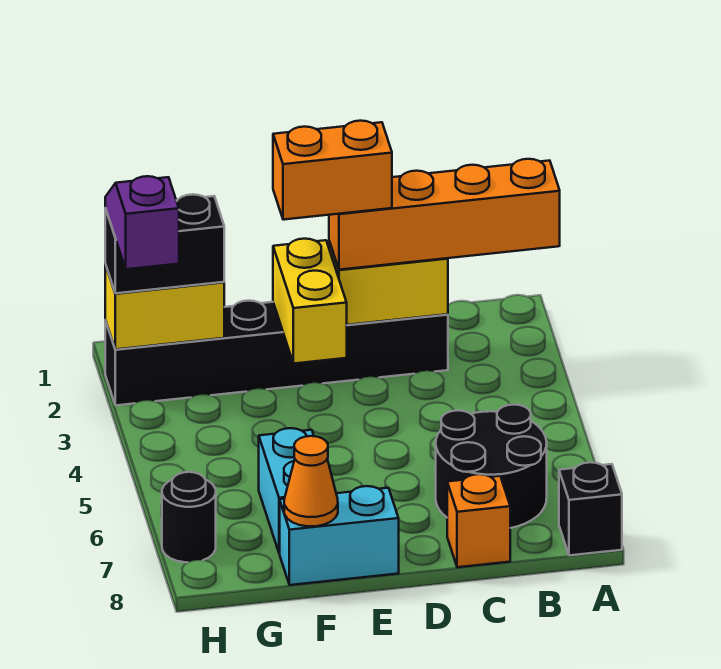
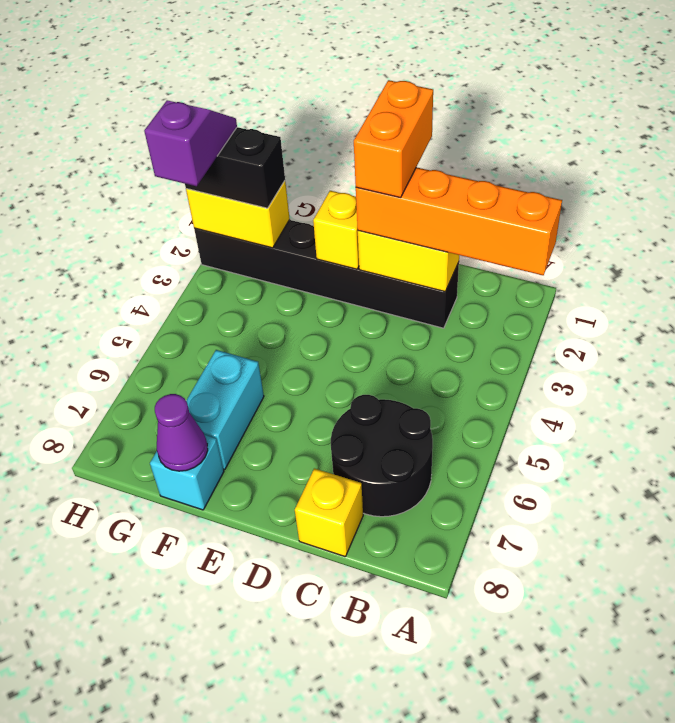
black brick A8 level 1 -> none
orange brick C8 level 1 -> yellow brick C8 level 1
orange brick D2:E2 level 4 -> orange brick D1:D2 level 4
yellow brick E2:E3 level 2 -> yellow brick E2 level 2
cyan brick E8:F8 level 1 -> cyan brick F8 level 1
orange cone F8 level 2 -> purple cone F8 level 2
black round brick H7 level 1 -> none

